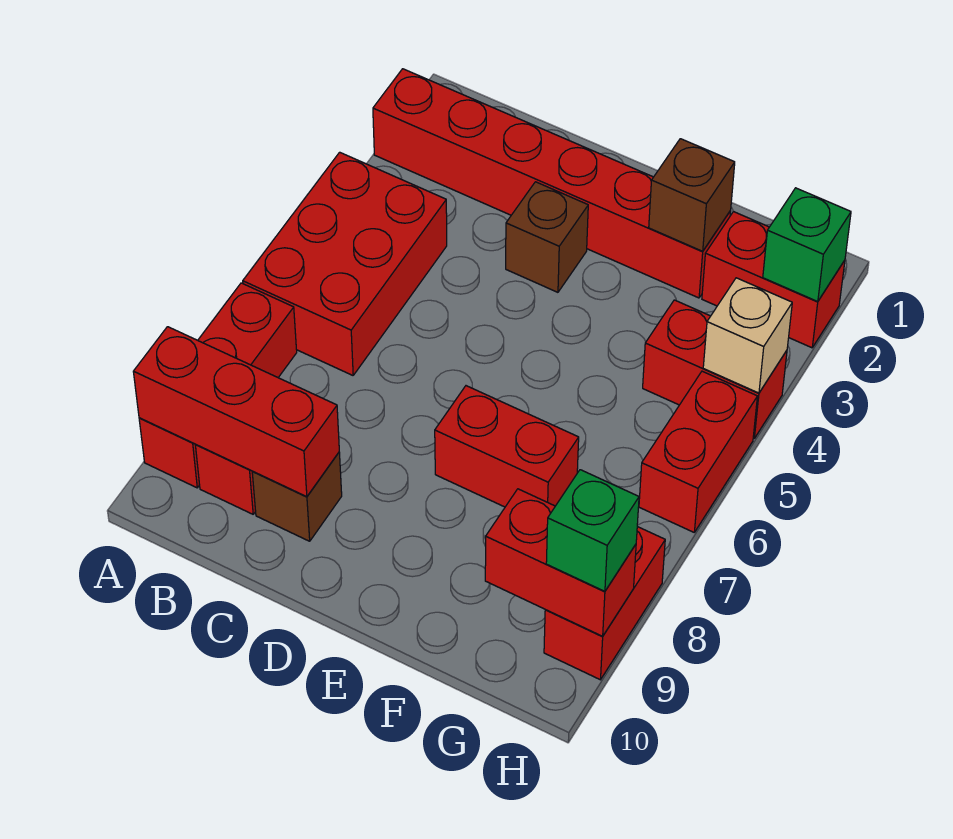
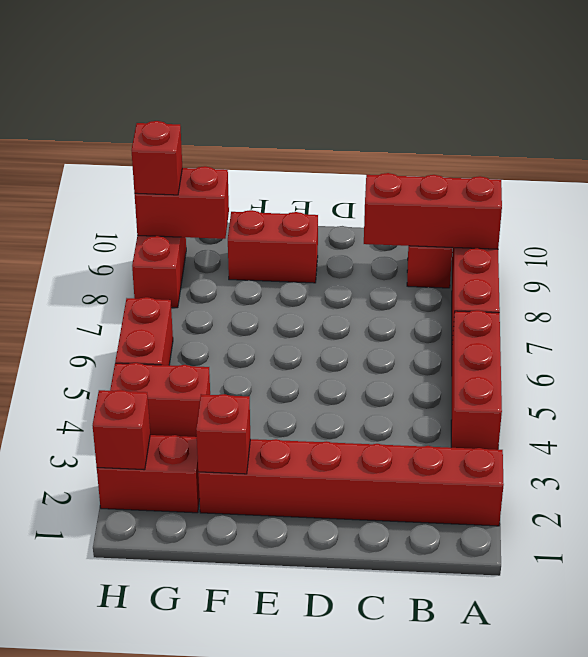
red brick A4:B6 level 1 -> red brick A4:A6 level 1
brown brick C9 level 1 -> none
brown brick D3 level 1 -> none
red brick E7:F7 level 1 -> red brick E9:F9 level 1
brown brick F2 level 2 -> red brick F2 level 2
green brick H2 level 2 -> red brick H2 level 2
tan brick H4 level 2 -> none
green brick H9 level 3 -> red brick H9 level 3

